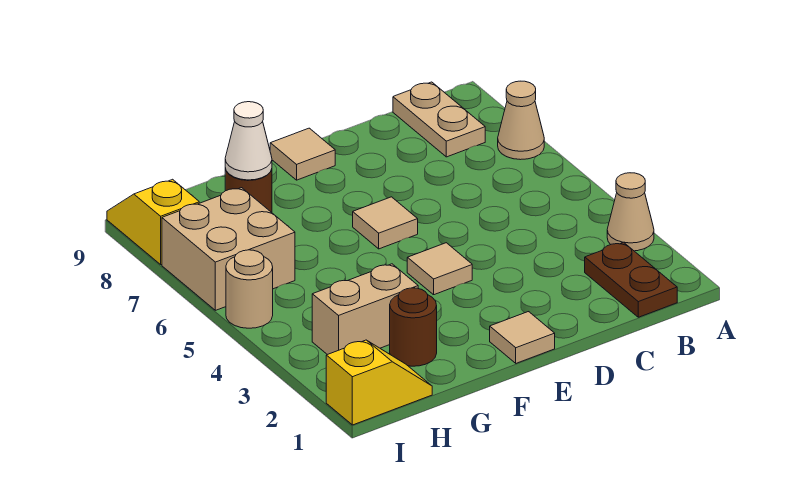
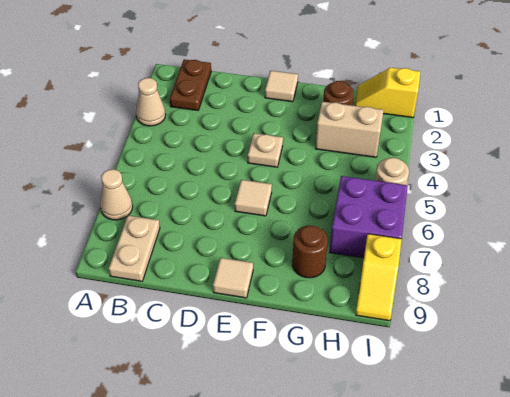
tan tile E4 level 1 -> tan plate E4 level 1
white cone G8 level 2 -> none
tan brick H6:I7 level 1 -> purple brick H6:I7 level 1

